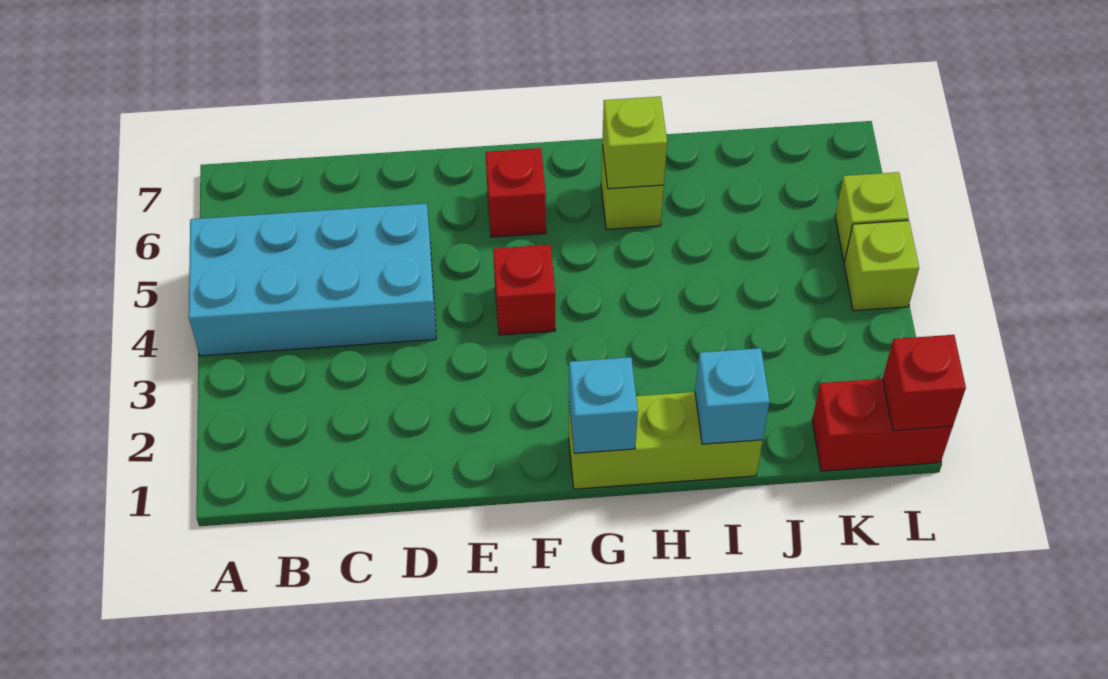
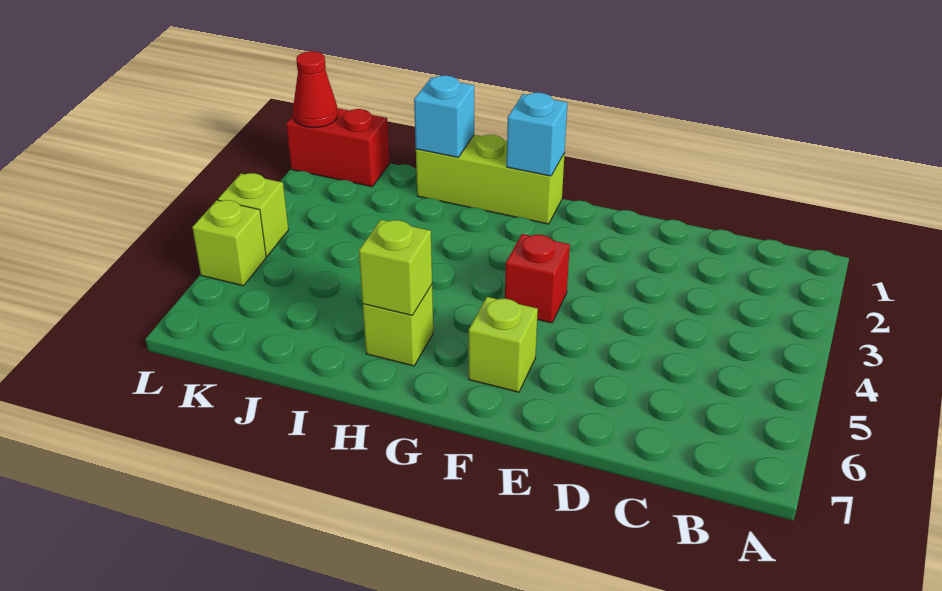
cyan brick A4:D5 level 1 -> none
red brick F6 level 1 -> lime brick F6 level 1
red brick L1 level 2 -> red cone L1 level 2

